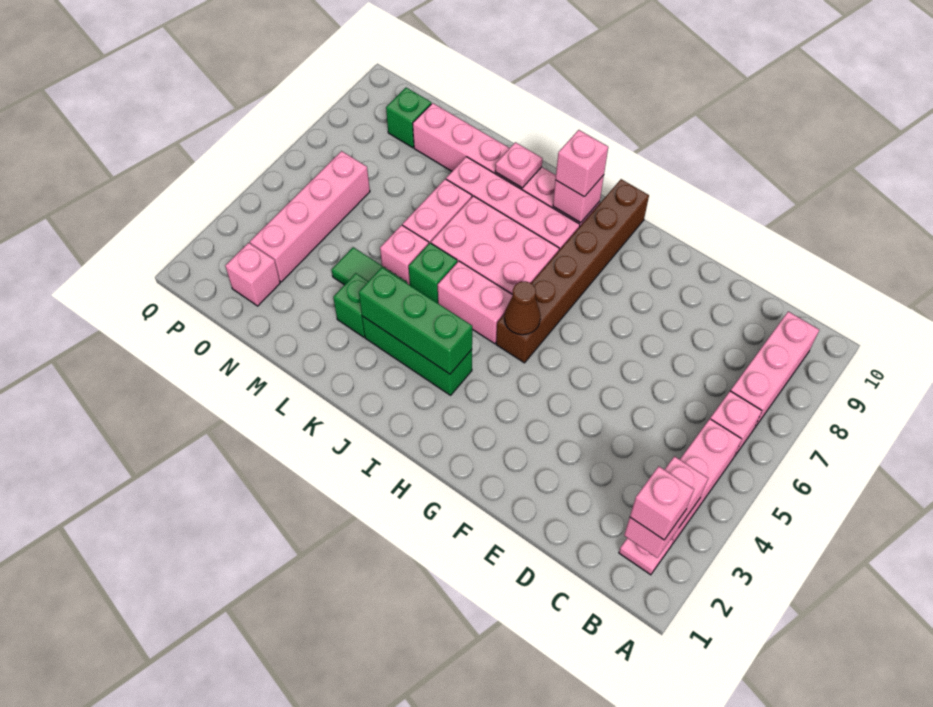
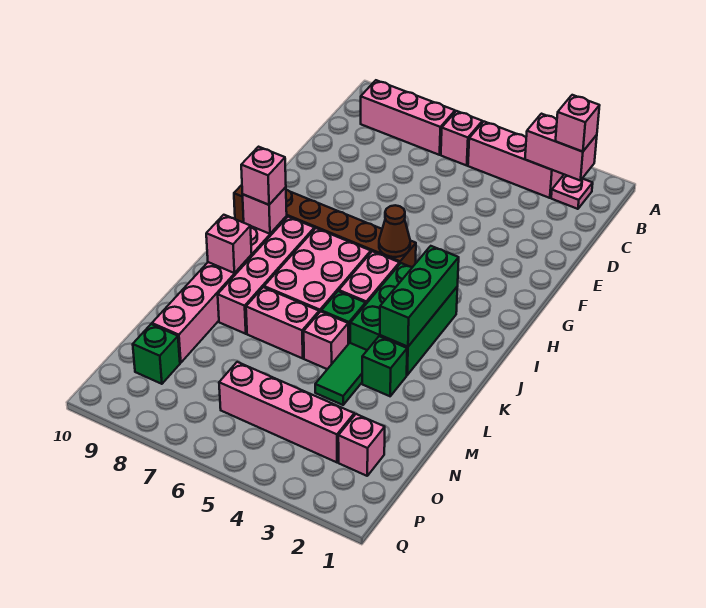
green brick I3:K3 level 1 -> green brick I3:K4 level 1
pink plate K9 level 2 -> pink brick K9 level 2

